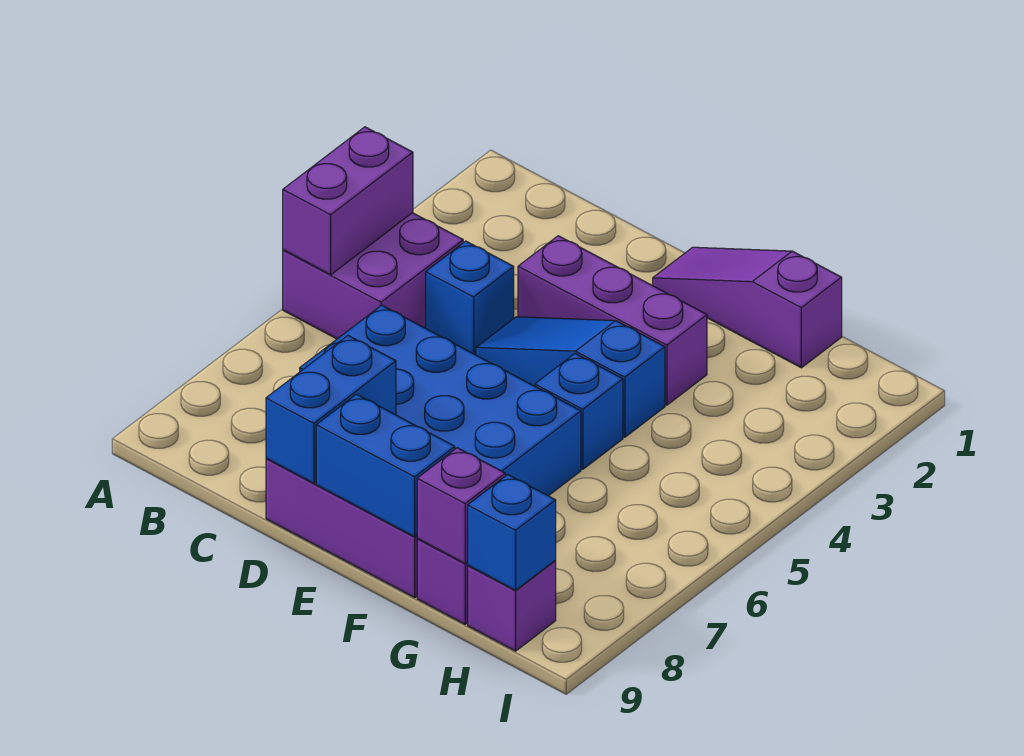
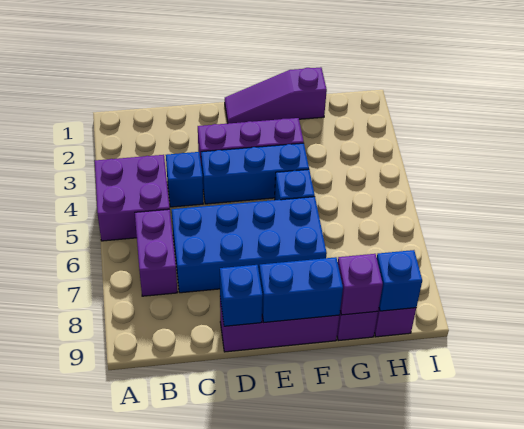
purple brick A4:A5 level 2 -> purple brick B6:B7 level 1
blue slope D4:F4 level 1 top F -> blue brick D4:F4 level 1
blue brick D8:D9 level 2 -> blue brick D9 level 2

